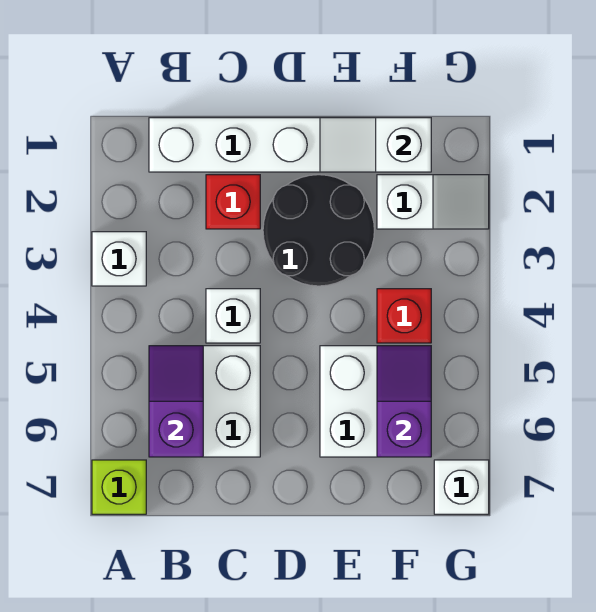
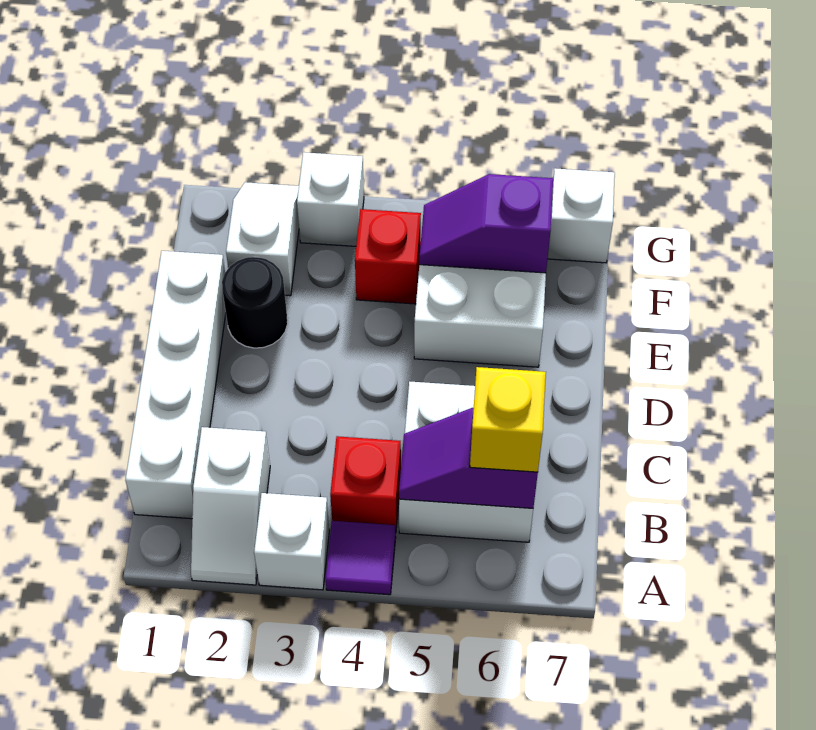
none -> purple tile A4 level 1
lime brick A7 level 1 -> none
none -> yellow brick B6 level 3
red brick C2 level 1 -> red brick B4 level 1
white brick C4 level 1 -> white brick G3 level 1
black round brick D2:E3 level 1 -> black round brick E2 level 1
white slope E1:F1 level 2 top F -> white slope A2:B2 level 1 top B

